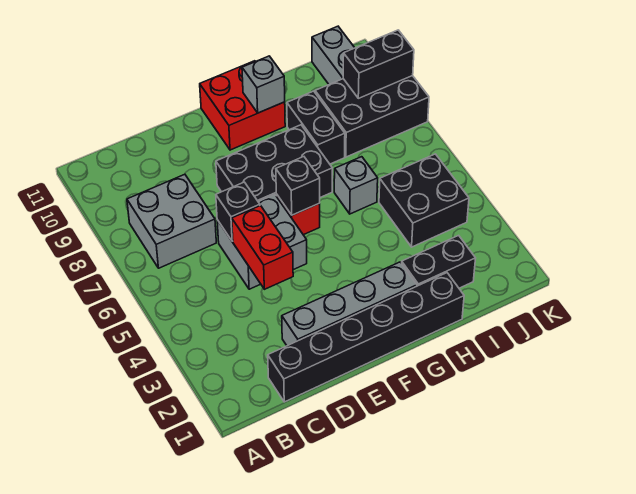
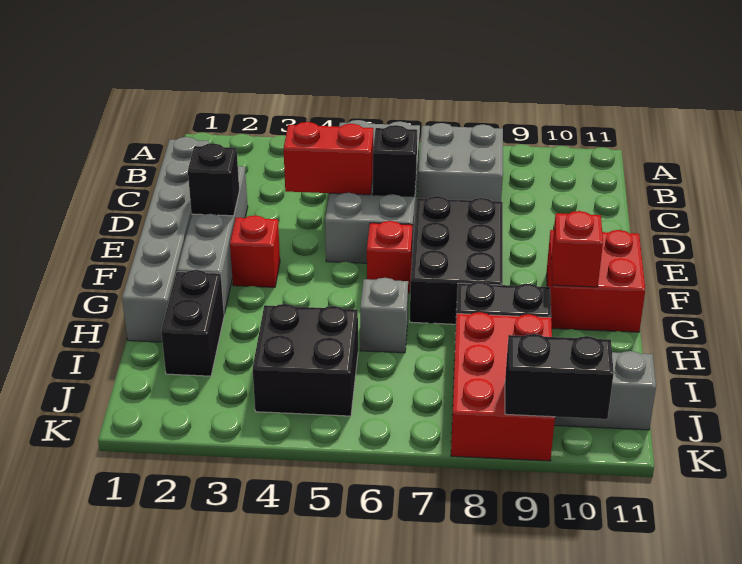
black brick C1:H1 level 1 -> grey brick C1:H1 level 1
grey brick D5:E6 level 1 -> grey brick B5:E6 level 1
none -> red brick F3 level 1
black brick F6 level 2 -> black brick E2 level 2
grey brick G10 level 2 -> red brick G10 level 2
black brick I8:K9 level 1 -> red brick I8:K9 level 1
black brick J9:K9 level 2 -> black brick K9:K10 level 2

